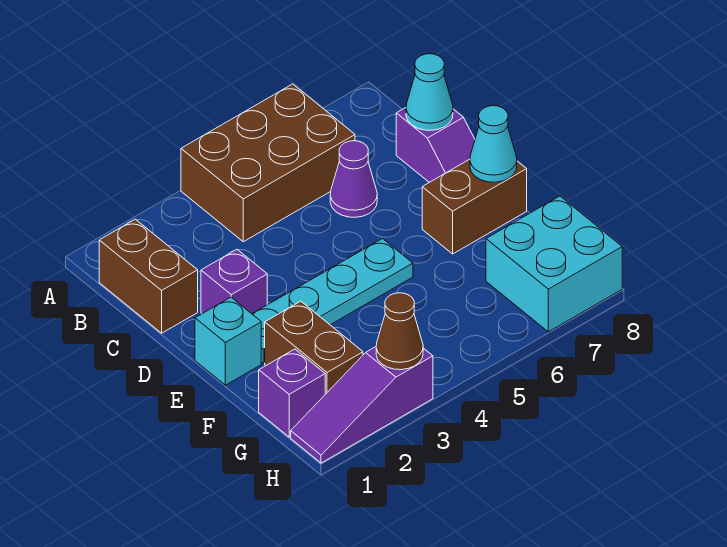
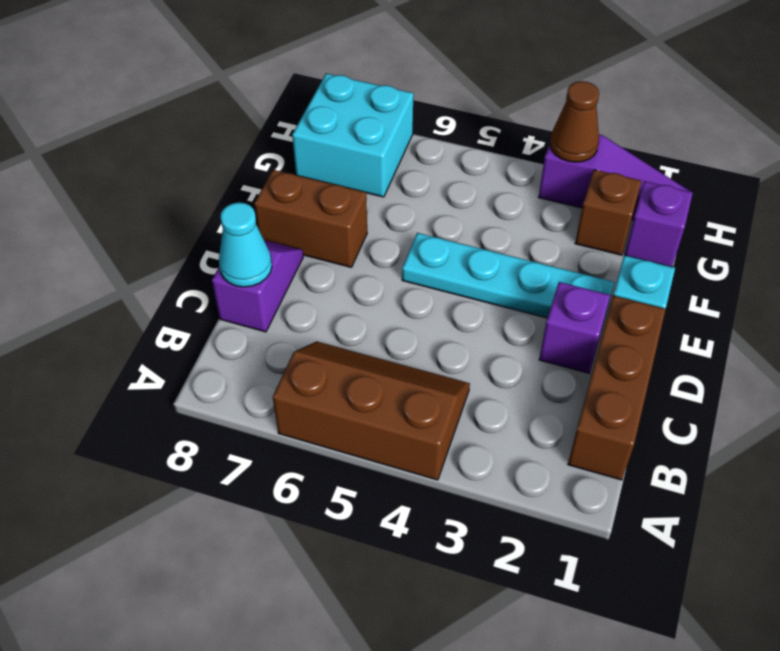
brown brick A4:B6 level 1 -> brown slope A4:B6 level 1 top A
brown brick B1:C1 level 1 -> brown brick B1:D1 level 1
purple cone C6 level 1 -> none
cyan cone E8 level 2 -> none
brown brick F2:G2 level 1 -> brown brick G2 level 1

